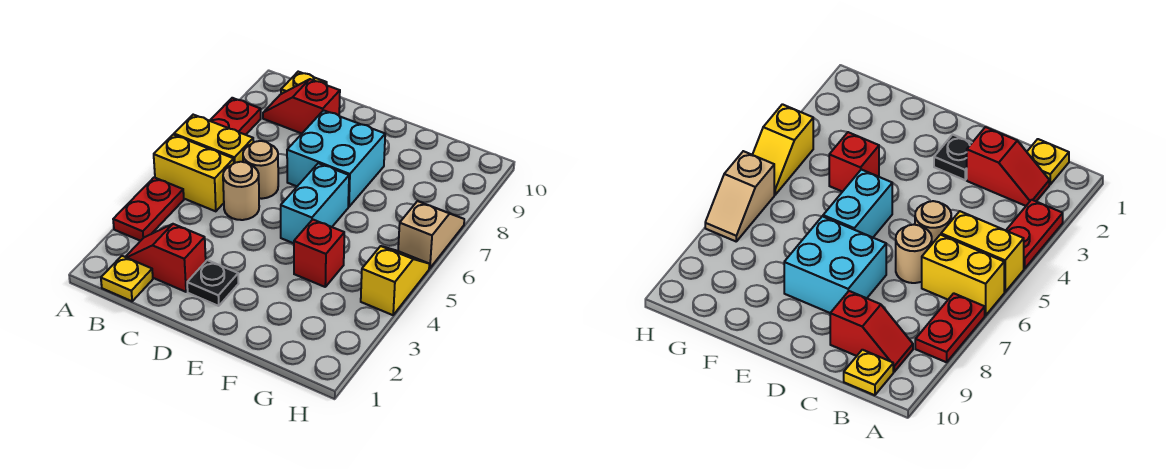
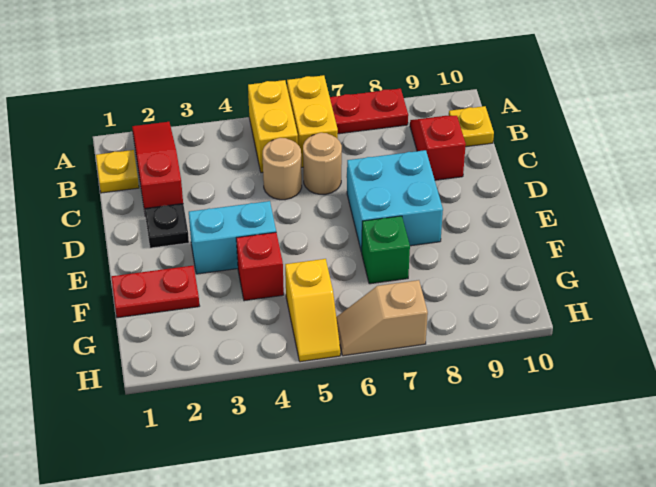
red plate A3:A4 level 1 -> red plate F1:F2 level 1
red slope B2:C2 level 1 top C -> red slope A2:C2 level 1 top C
cyan brick E5:E6 level 1 -> cyan brick E3:E4 level 1
none -> green brick F7 level 1
yellow slope H4:H5 level 1 top 4 -> yellow slope G5:H5 level 1 top G
tan slope H6:H7 level 1 top 6 -> tan slope H6:H7 level 1 top 7

